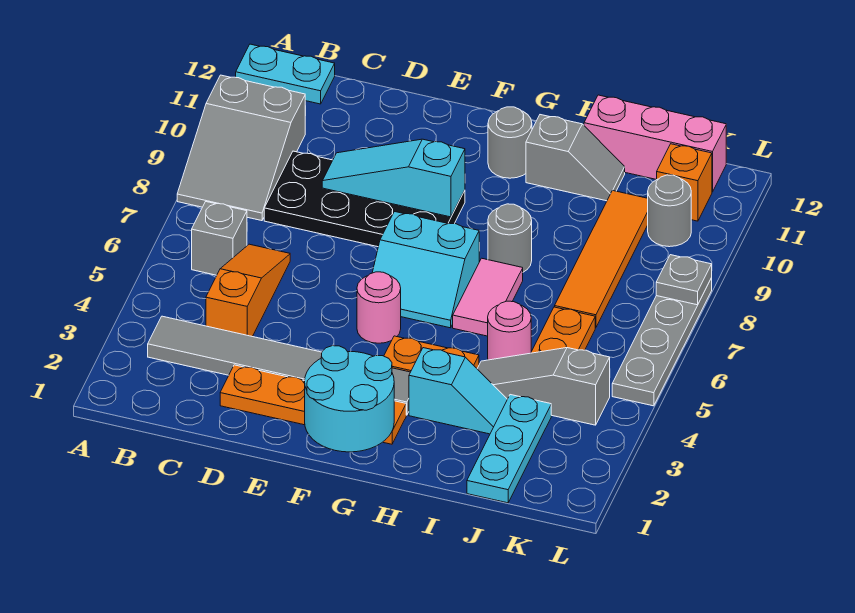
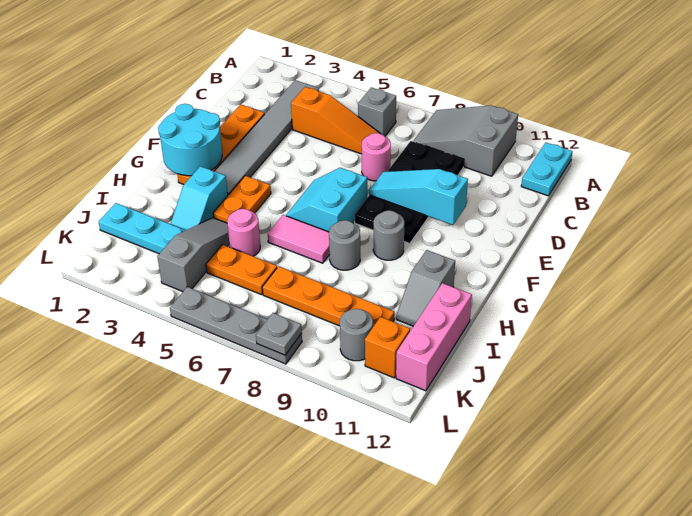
cyan slope D9:F9 level 2 top F -> cyan slope E8:E10 level 2 top 10
pink round brick F5 level 1 -> pink round brick D7 level 1
grey round brick G11 level 1 -> grey round brick G9 level 1
orange tile J7:J10 level 1 -> orange plate J7:J10 level 1

